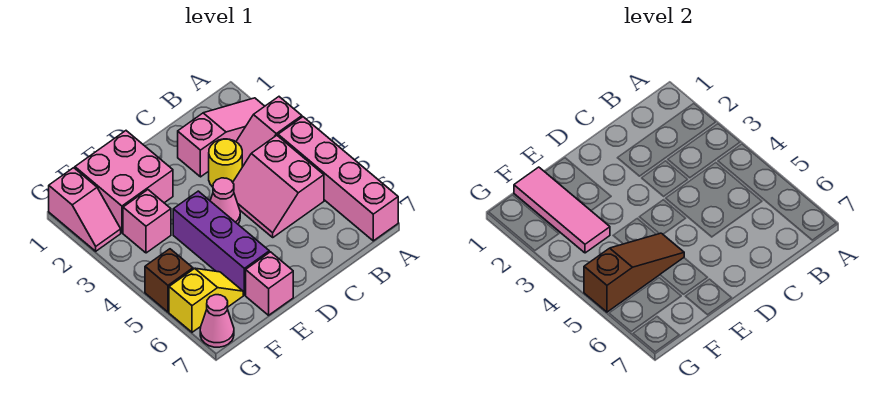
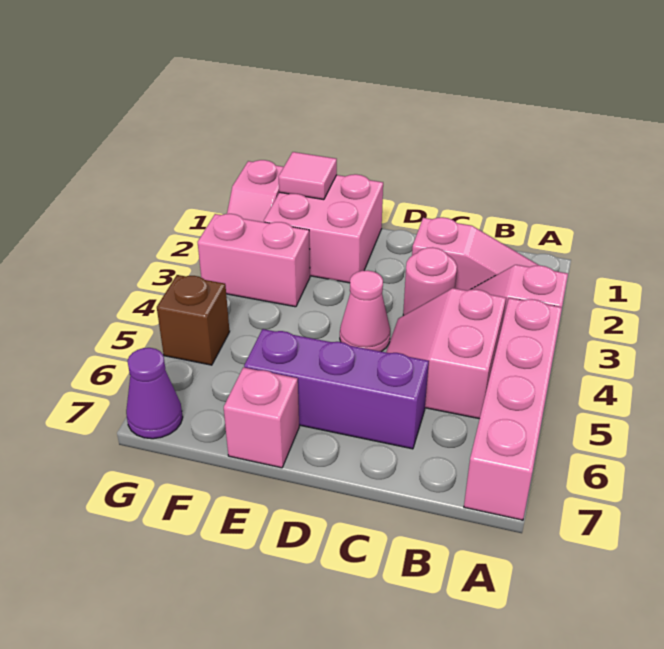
yellow round brick C3 level 1 -> pink round brick C3 level 1
purple brick E4:E6 level 1 -> purple brick C6:E6 level 1
brown slope E5:G5 level 2 top G -> none
pink tile F1:F3 level 2 -> pink tile F1 level 2
pink brick F3 level 1 -> pink brick F3:G3 level 1
yellow slope F6:G6 level 1 top G -> none
pink cone G7 level 1 -> purple cone G7 level 1

